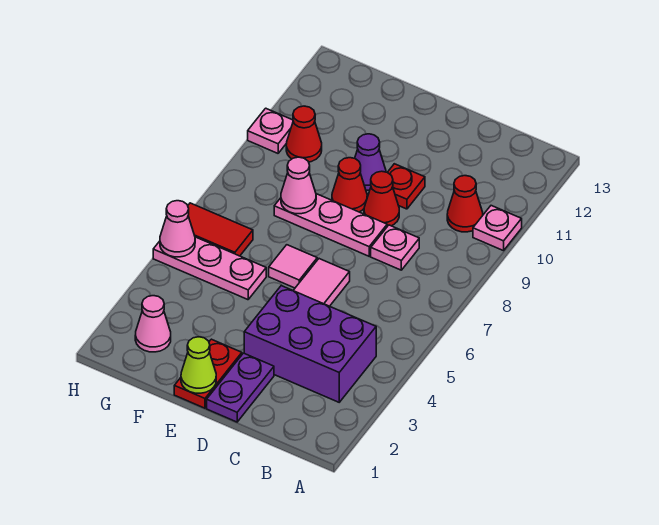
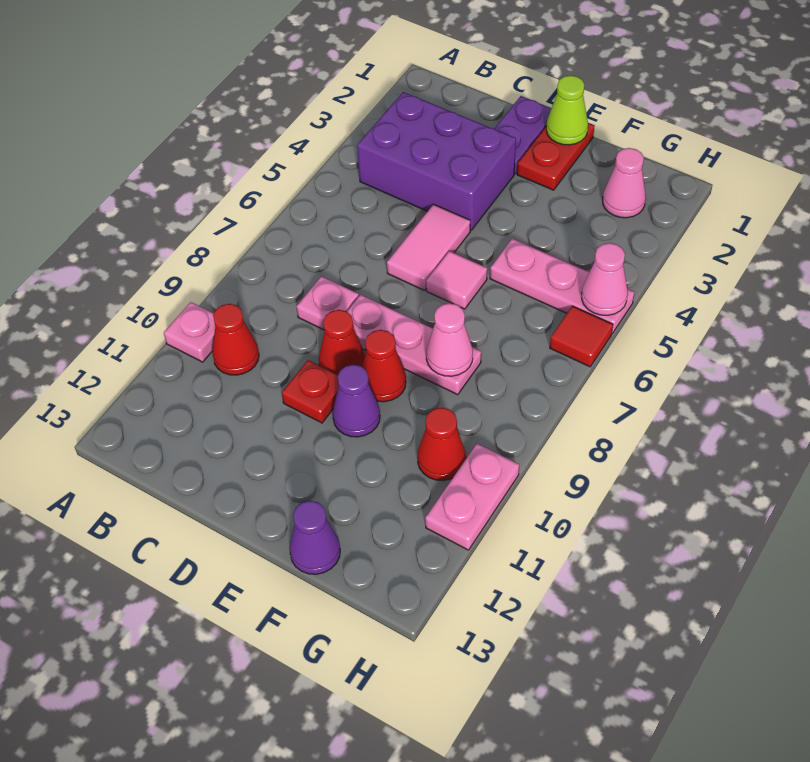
none -> purple cone F13 level 1
red tile G6:H6 level 1 -> red tile H6 level 1
pink plate H10 level 1 -> pink plate H10:H11 level 1

